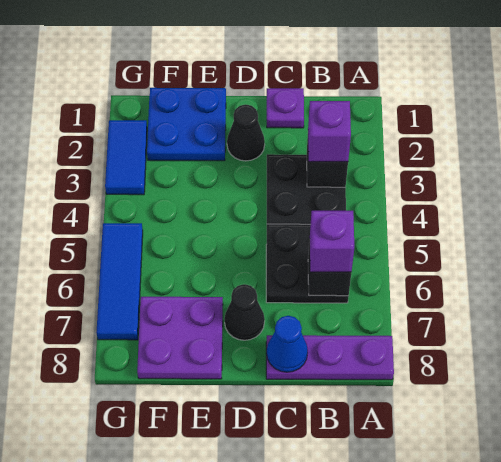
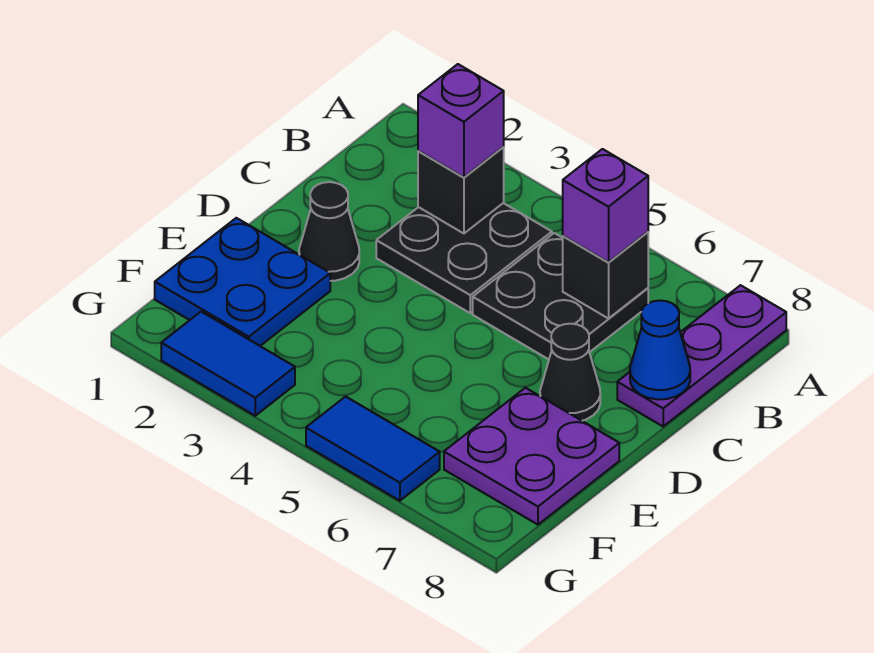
purple plate C1 level 1 -> none
blue tile G5:G7 level 1 -> blue tile G5:G6 level 1

